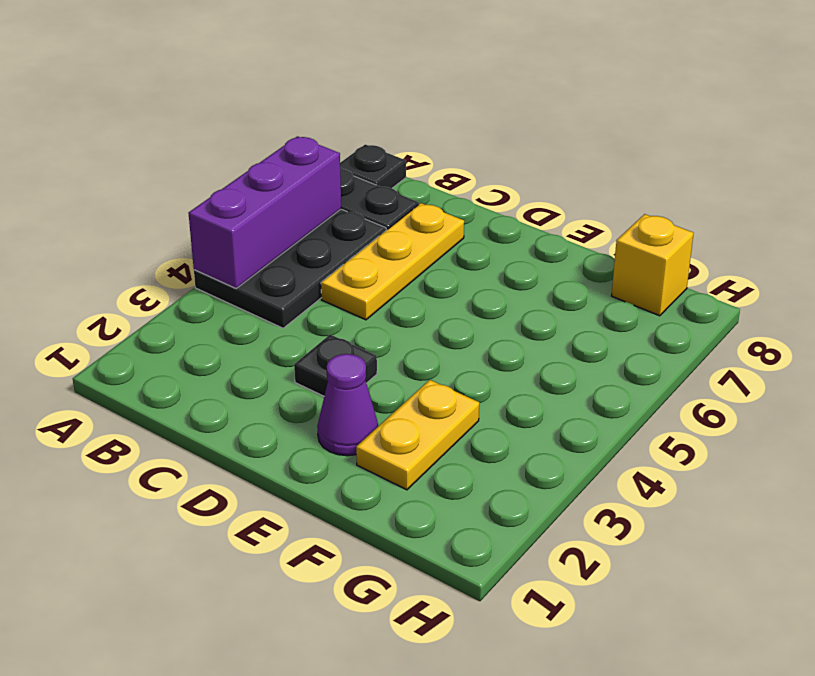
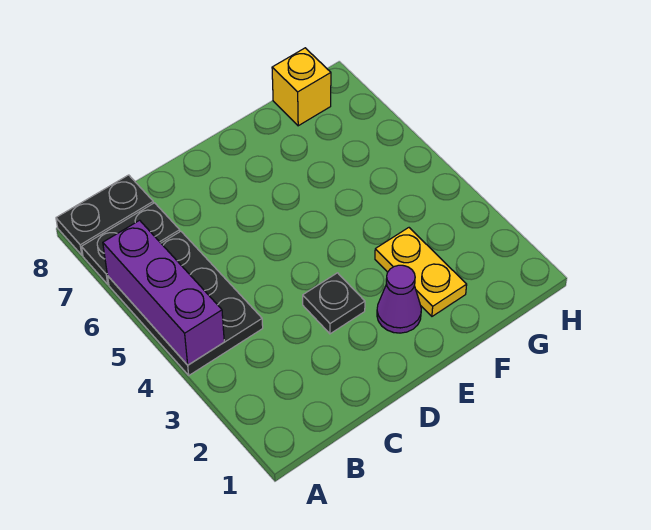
black plate A8 level 1 -> black plate A8:B8 level 1
yellow plate C5:C7 level 1 -> none

